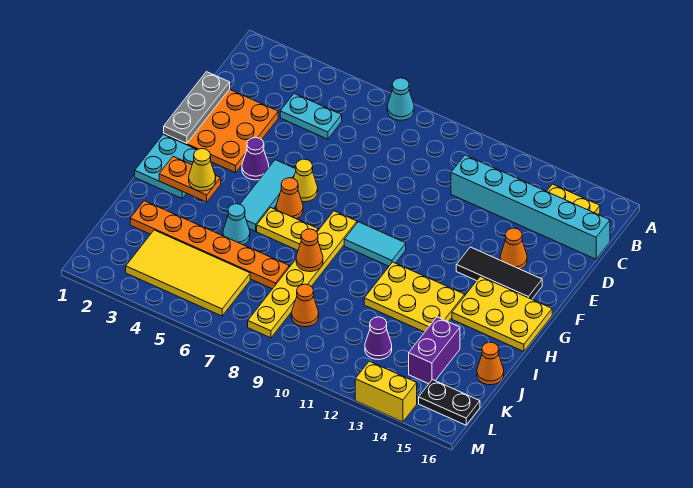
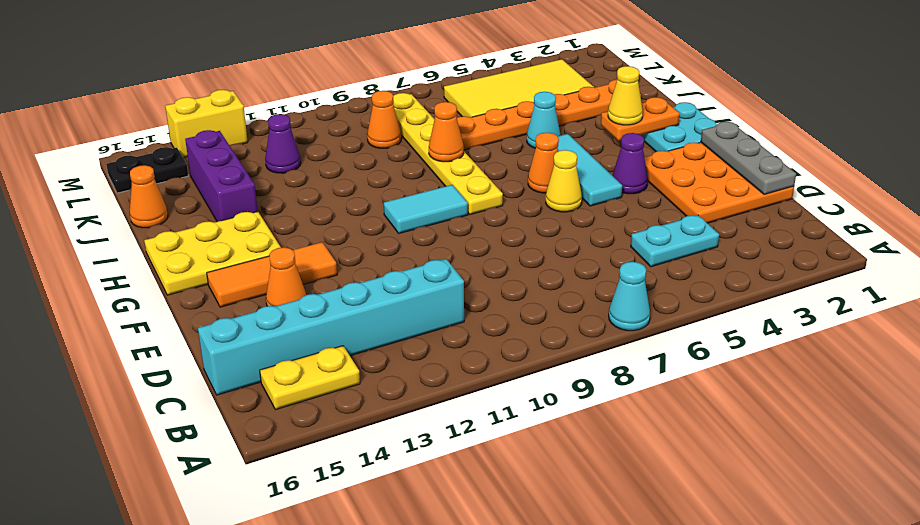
black tile F13:F15 level 1 -> orange tile F13:F15 level 1
yellow plate H6:H7 level 1 -> none
yellow plate H11:I13 level 1 -> none
purple brick J14:K14 level 1 -> purple brick I14:K14 level 1

